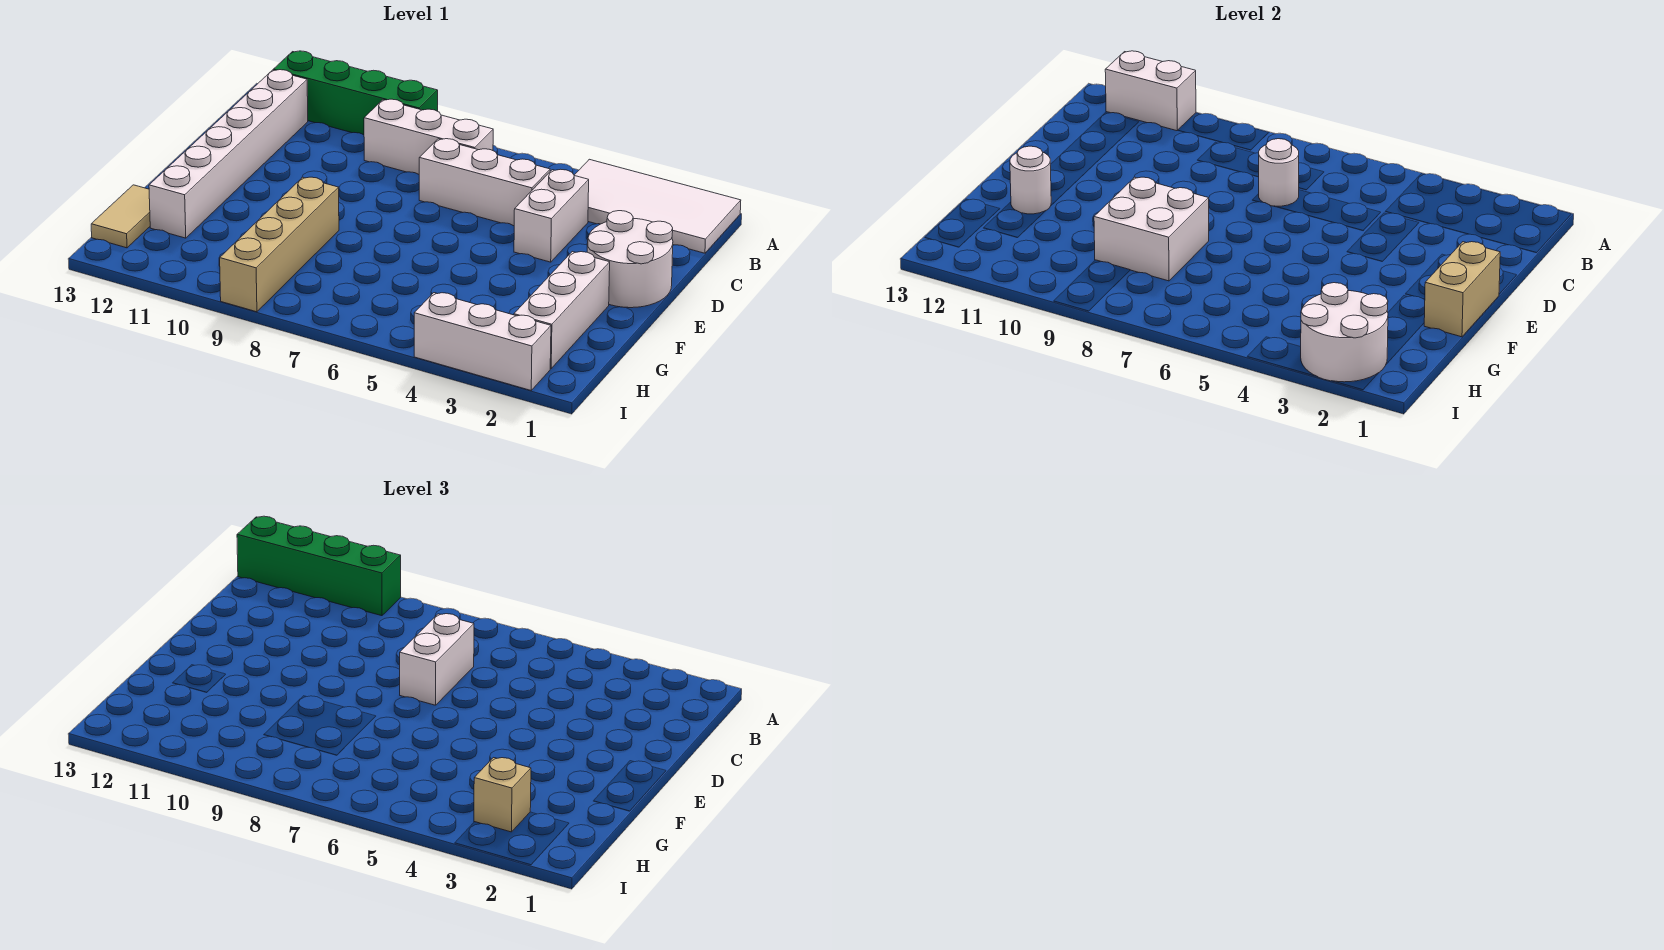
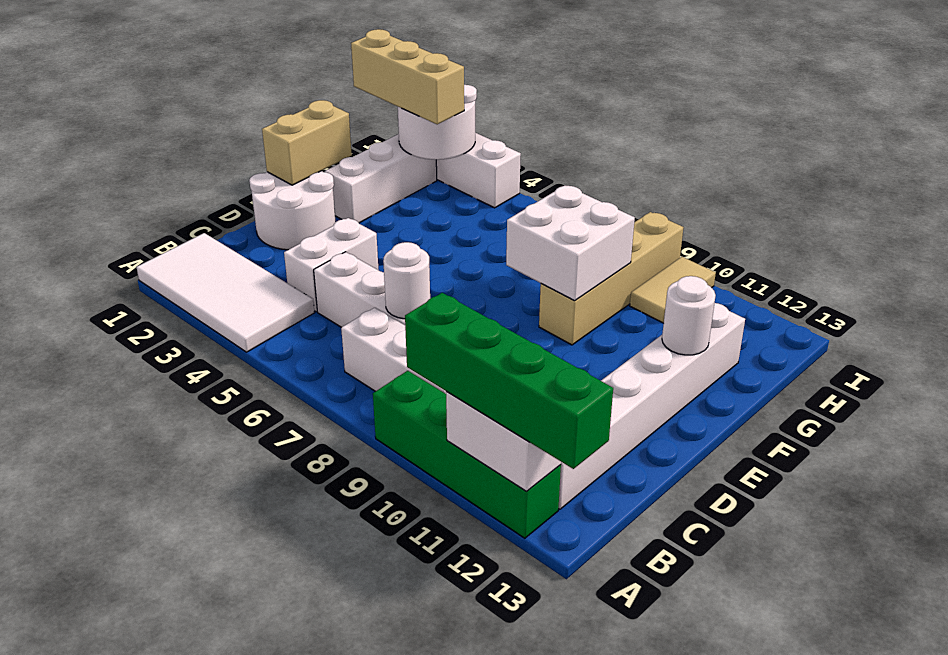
white brick C7:D7 level 3 -> none
tan tile G13:H13 level 1 -> tan tile H10:I10 level 1
tan brick H3 level 3 -> tan brick H1:H3 level 3

